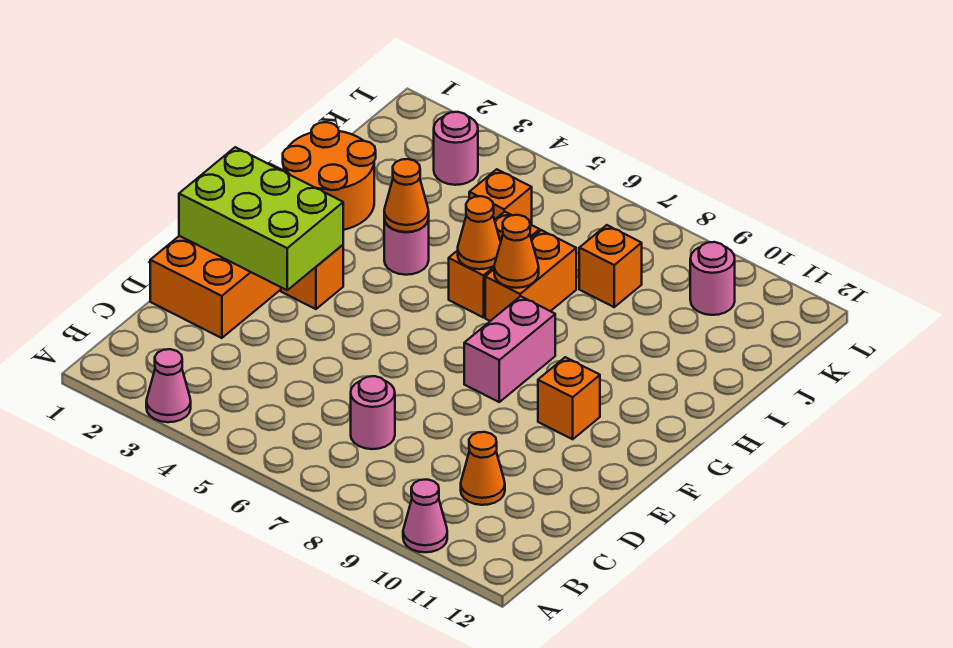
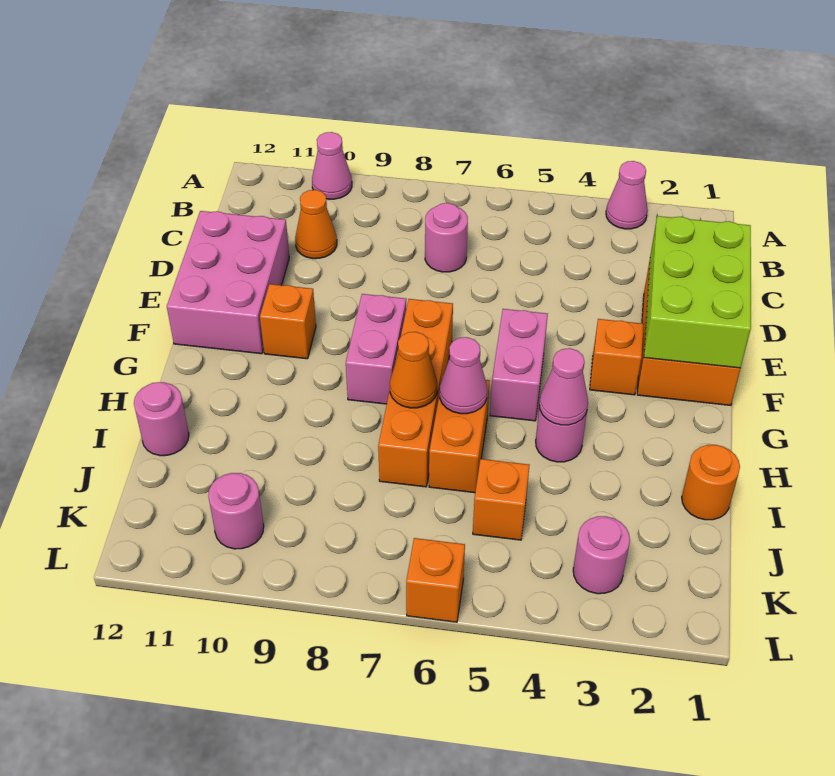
none -> pink brick D11:F12 level 1
lime brick E1:F3 level 2 -> lime brick D1:F2 level 2
none -> pink brick F5:G5 level 1
orange round brick H1:I2 level 1 -> orange round brick I1 level 1
orange cone H4 level 2 -> pink cone H4 level 2
orange cone H6 level 2 -> pink cone H6 level 2
orange brick H7:I7 level 1 -> orange brick F7:I7 level 1
none -> pink round brick I12 level 1
orange brick J8 level 1 -> orange brick L6 level 1

